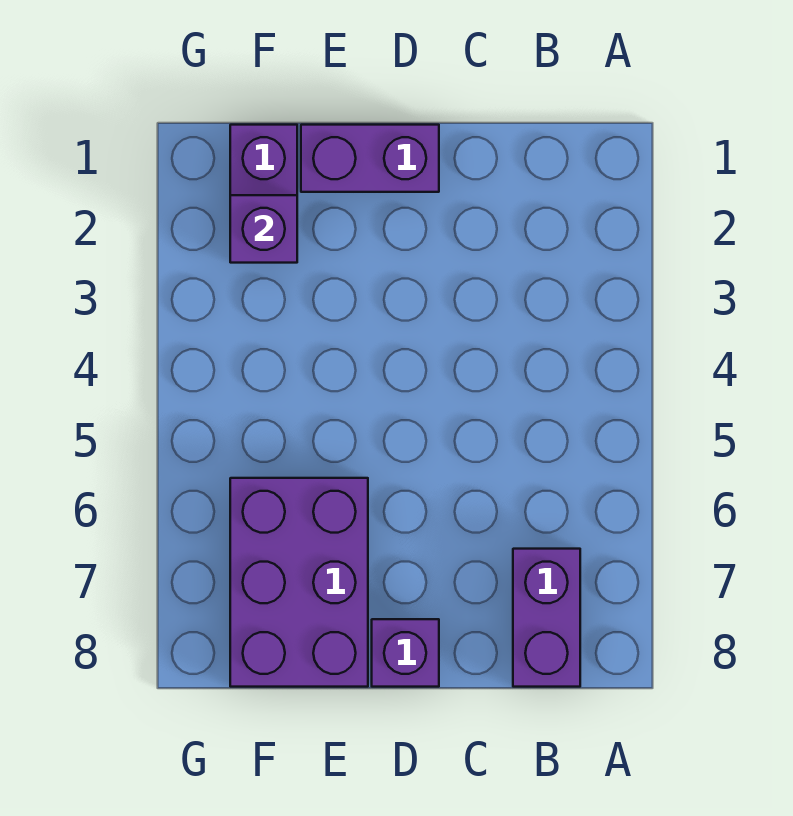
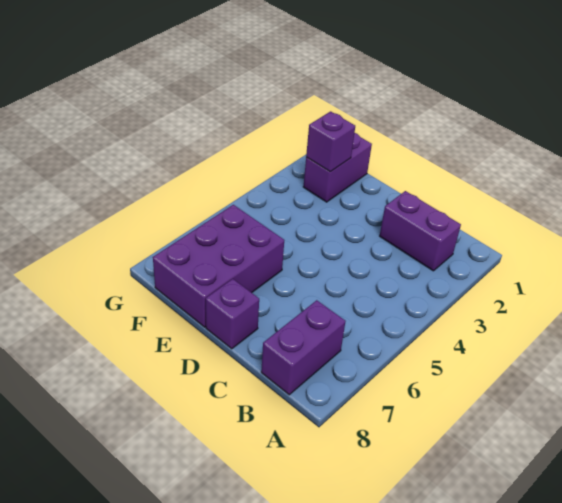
purple brick D1:E1 level 1 -> purple brick B2:C2 level 1

